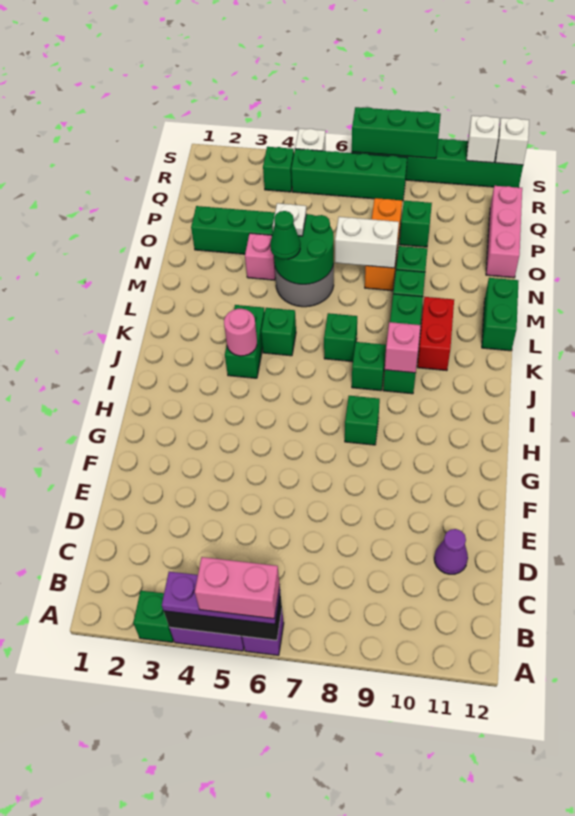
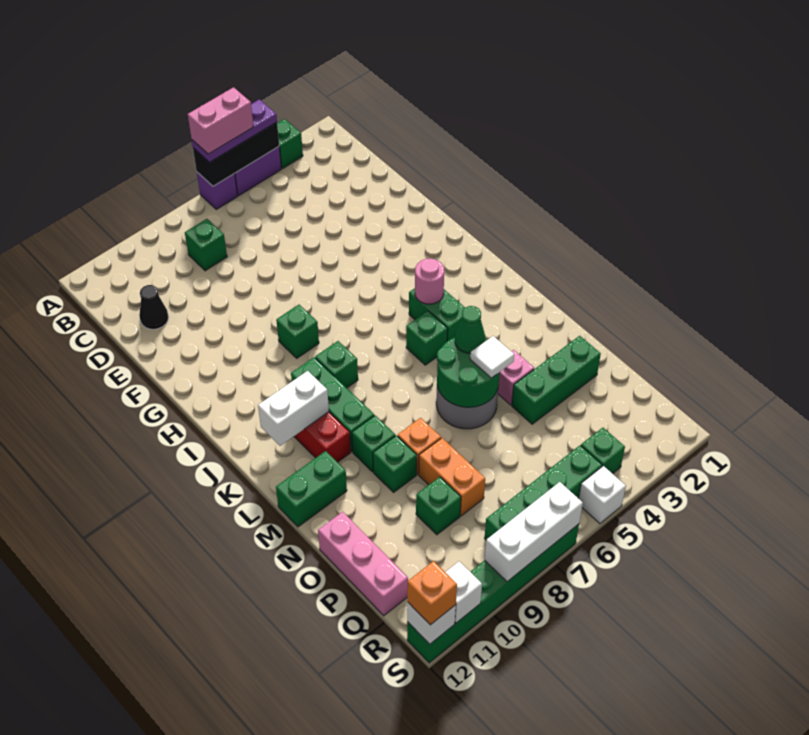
purple cone D11 level 1 -> black cone D11 level 1
pink brick J9 level 2 -> none
green brick K7 level 1 -> green brick C8 level 1
green brick L12:M12 level 1 -> green brick M11:M12 level 1
white plate N5 level 3 -> white tile N5 level 3
white brick N7:N8 level 2 -> white brick K10:K11 level 2
green brick S7:S9 level 2 -> white brick S7:S9 level 2
none -> orange brick S12 level 3

